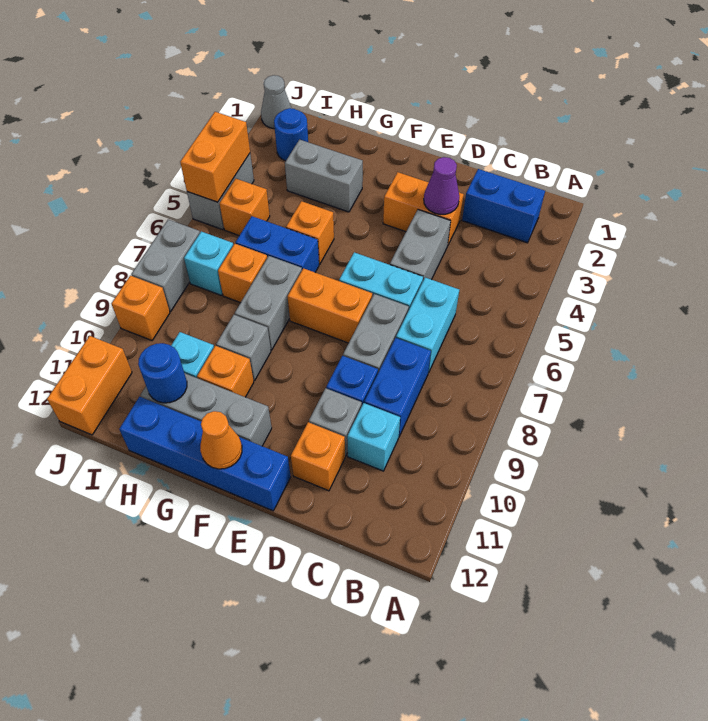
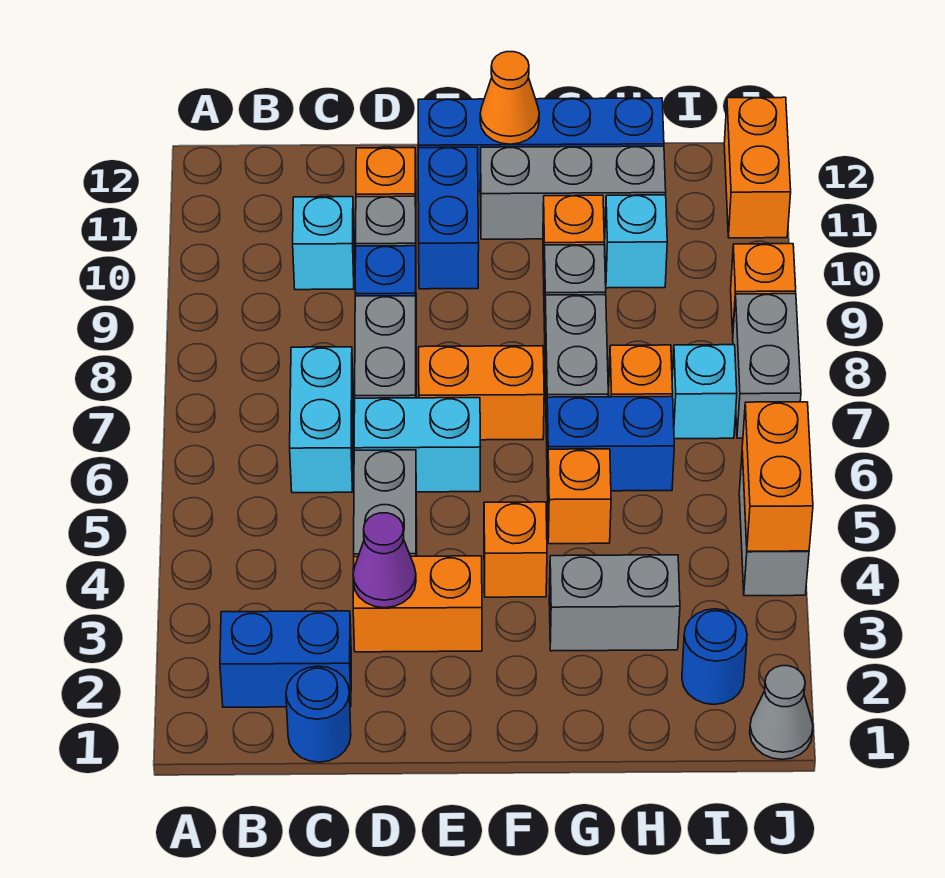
blue brick C8:C9 level 1 -> blue brick E10:E11 level 1
blue round brick H11 level 2 -> blue round brick C1 level 1
orange brick I5 level 1 -> orange brick F4 level 1

